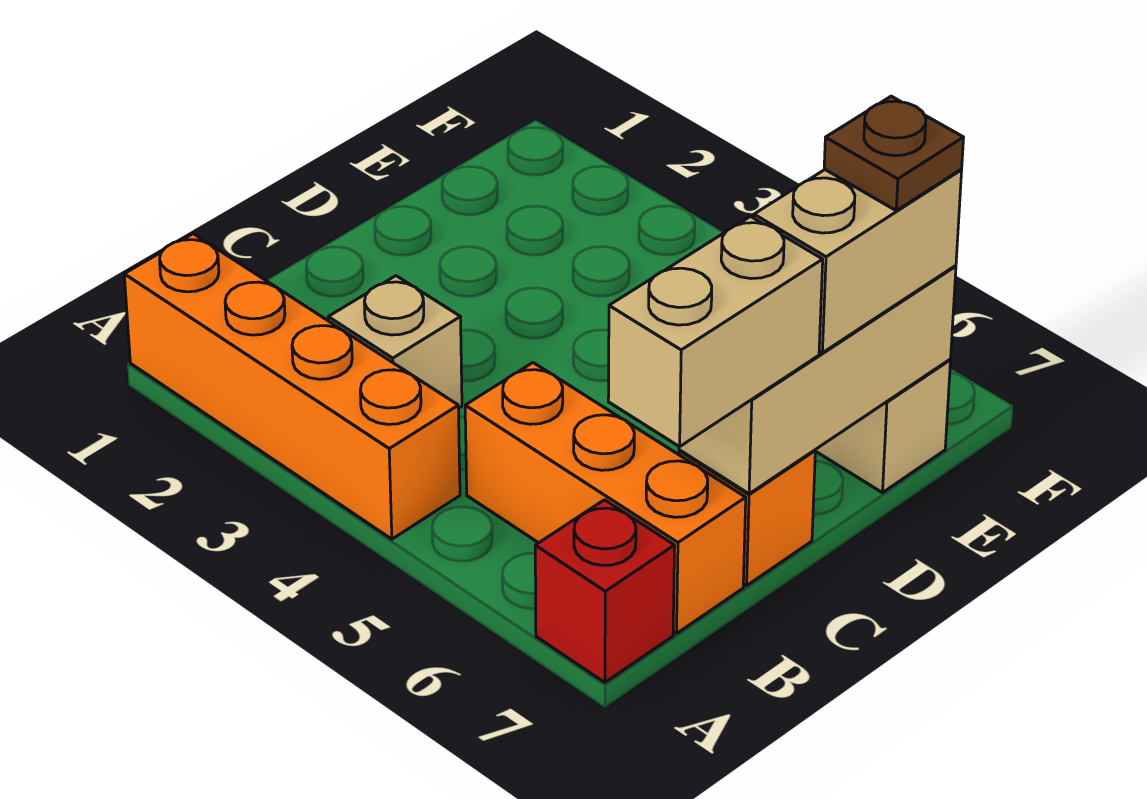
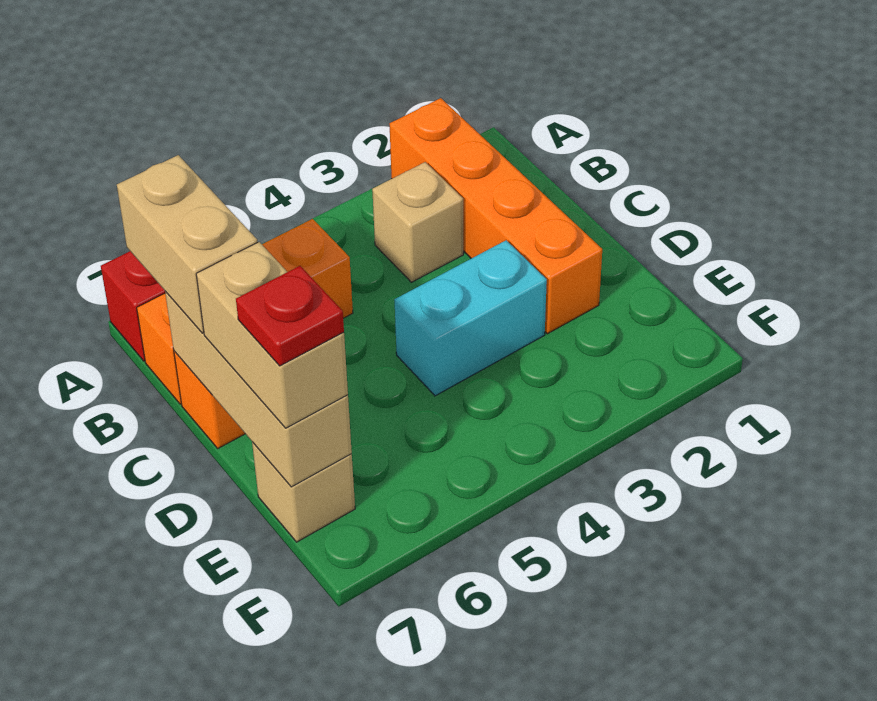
orange brick A1:A4 level 1 -> orange brick A2:D2 level 1
none -> cyan brick D3:D4 level 1
brown plate E7 level 4 -> red plate E7 level 4

